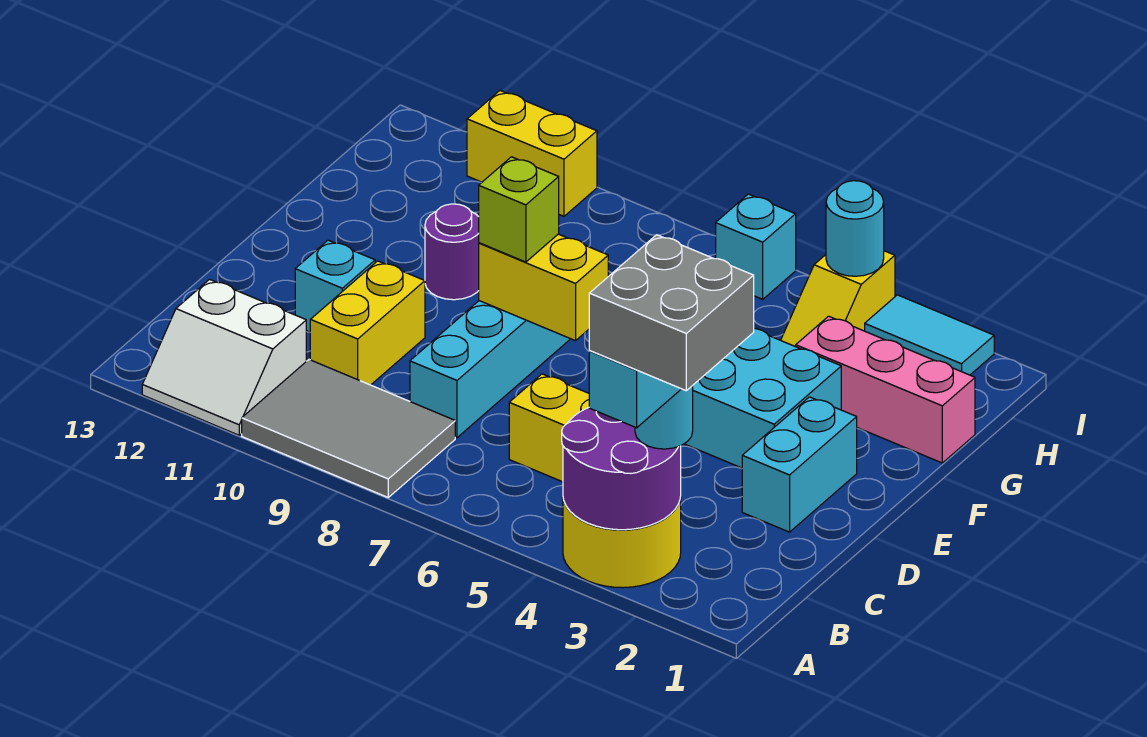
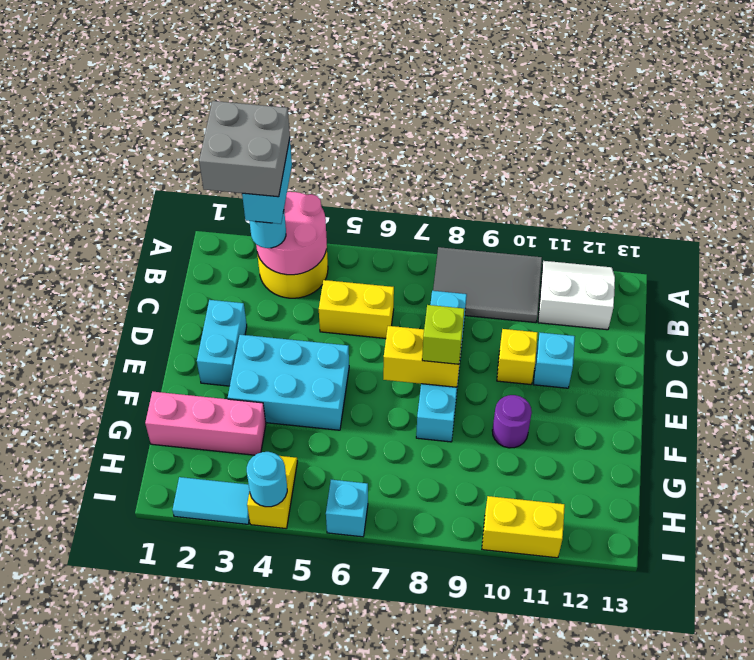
purple round brick A3:B4 level 2 -> pink round brick A3:B4 level 2
yellow brick C10:D10 level 1 -> yellow brick D10 level 1

